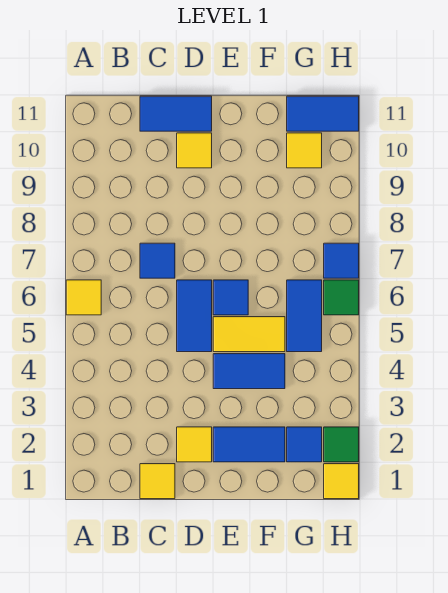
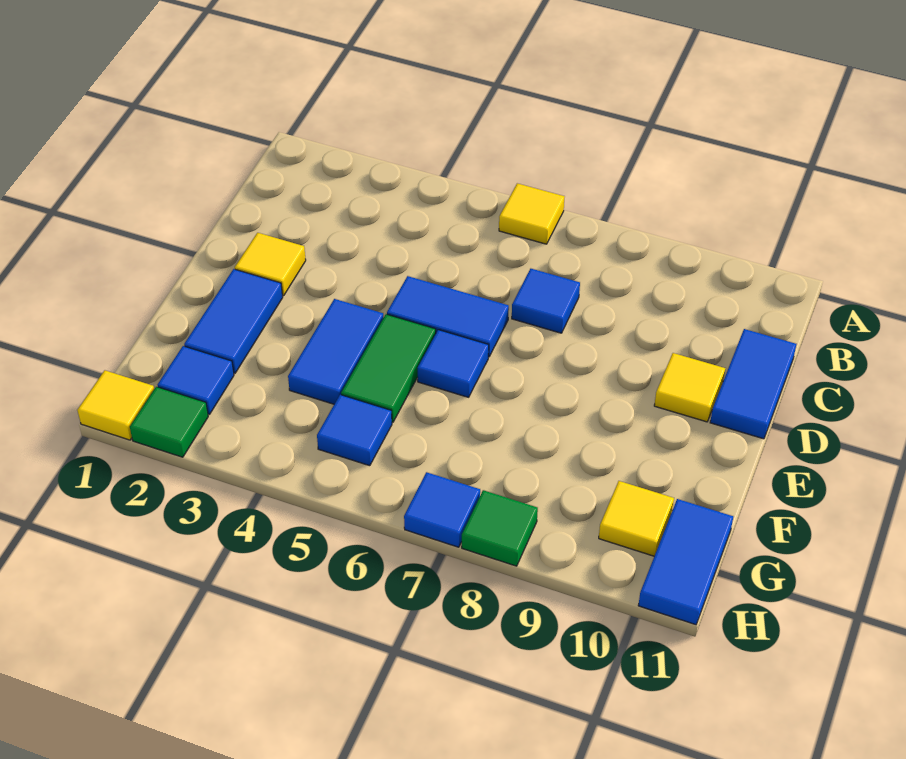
yellow tile C1 level 1 -> none
yellow tile E5:F5 level 1 -> green tile E5:F5 level 1
blue tile G5:G6 level 1 -> blue tile G5 level 1
green tile H6 level 1 -> green tile H8 level 1

